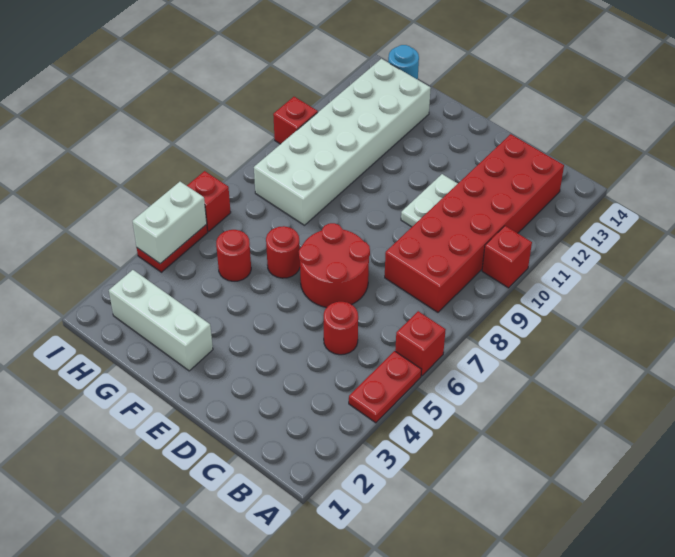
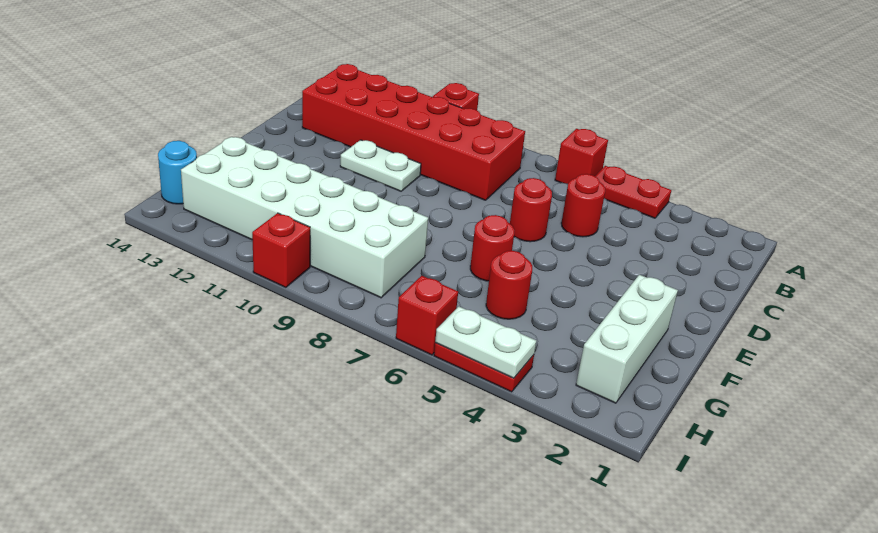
red round brick D6:E7 level 1 -> red round brick D6 level 1
white brick I4:I5 level 2 -> white plate I4:I5 level 2

